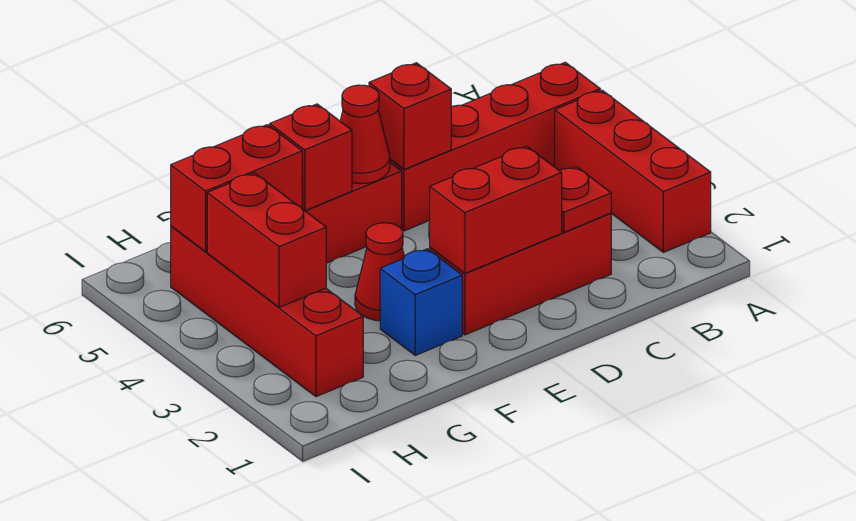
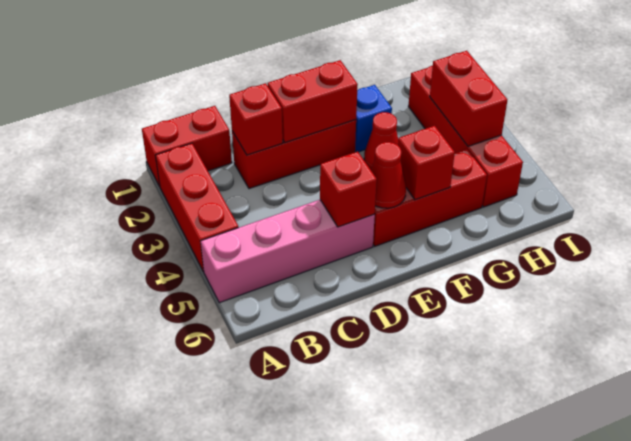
red brick A5:D5 level 1 -> pink brick A5:D5 level 1
red plate C2 level 2 -> red brick C2 level 2
red brick G5:H5 level 2 -> red brick A1:B1 level 1

